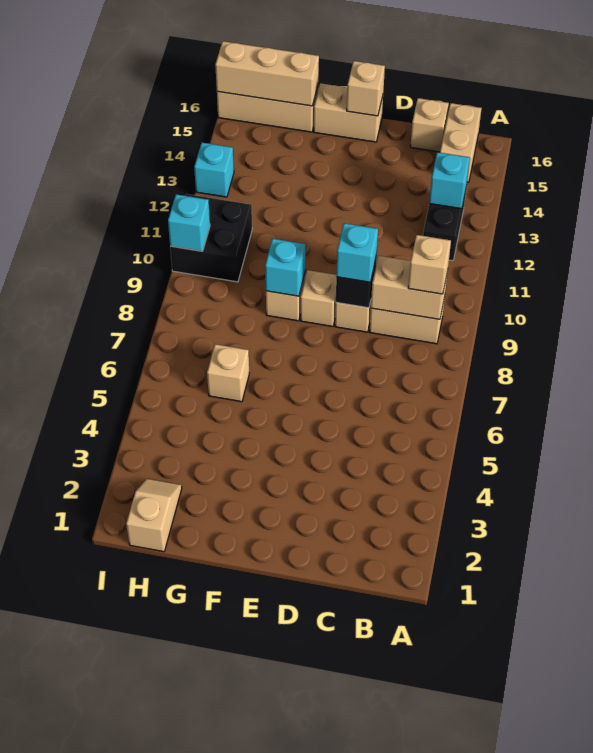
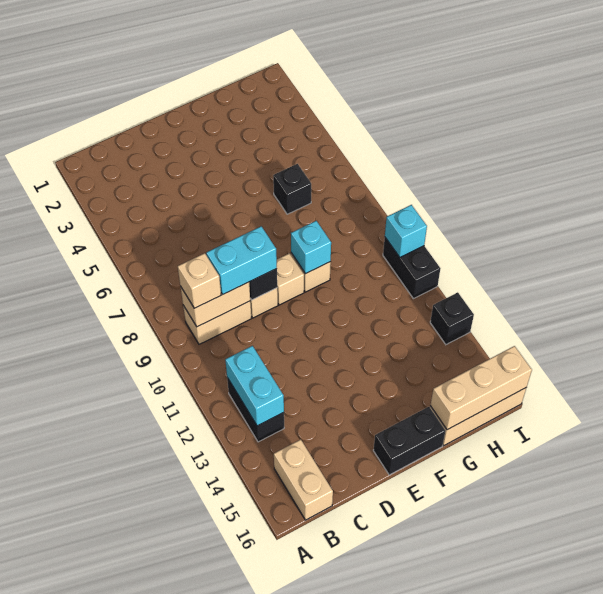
cyan brick B13 level 2 -> cyan brick B12:B13 level 2
tan brick C16 level 1 -> none
cyan brick D9 level 3 -> cyan brick C9:D9 level 3
tan brick E16:F16 level 1 -> black brick E16:F16 level 1
tan brick E16 level 2 -> none
tan brick G6 level 1 -> black brick G6 level 1
tan slope H1:H2 level 1 top 1 -> none
black brick H10:I11 level 1 -> black brick I10:I11 level 1
cyan brick I13 level 1 -> black brick I13 level 1

